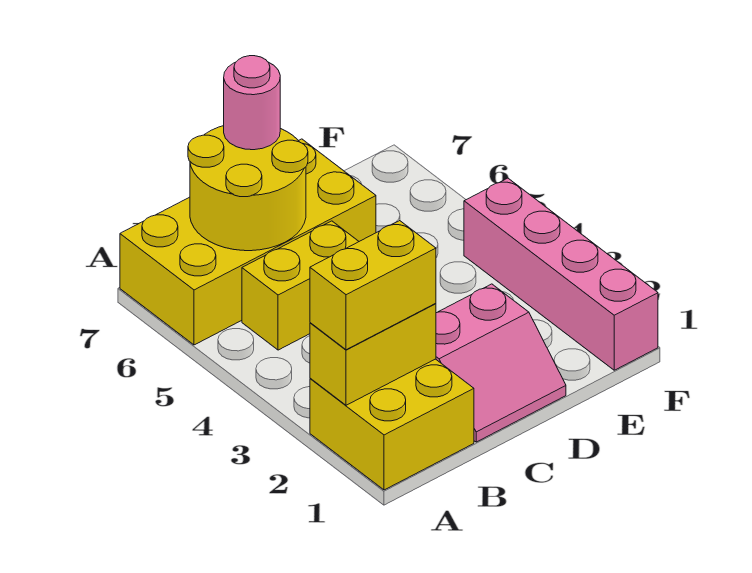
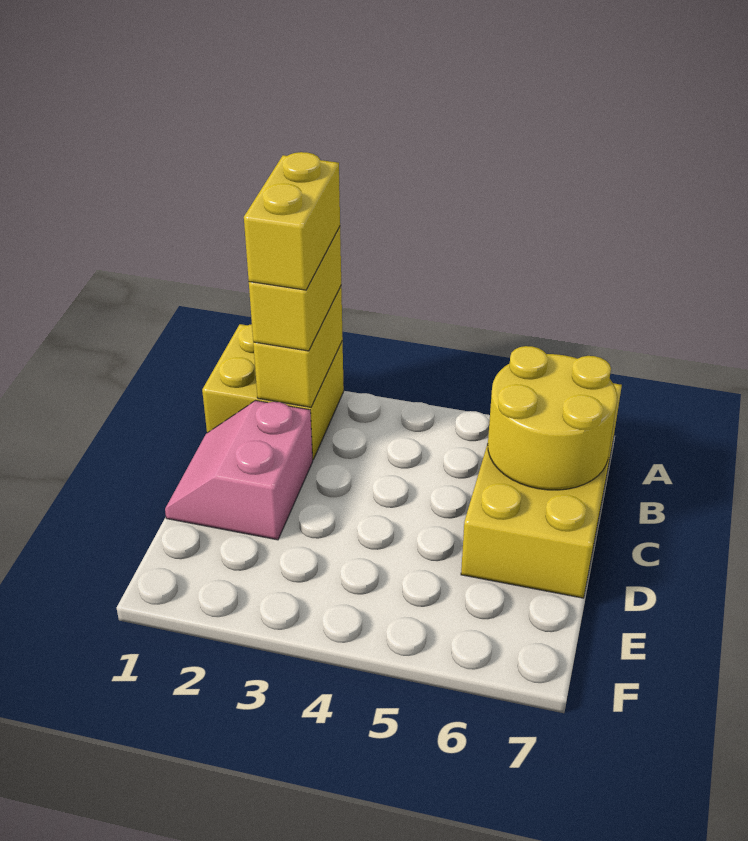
yellow brick B5:C5 level 1 -> yellow brick A2:B2 level 4
pink round brick C7 level 3 -> none
pink brick F1:F4 level 1 -> none

